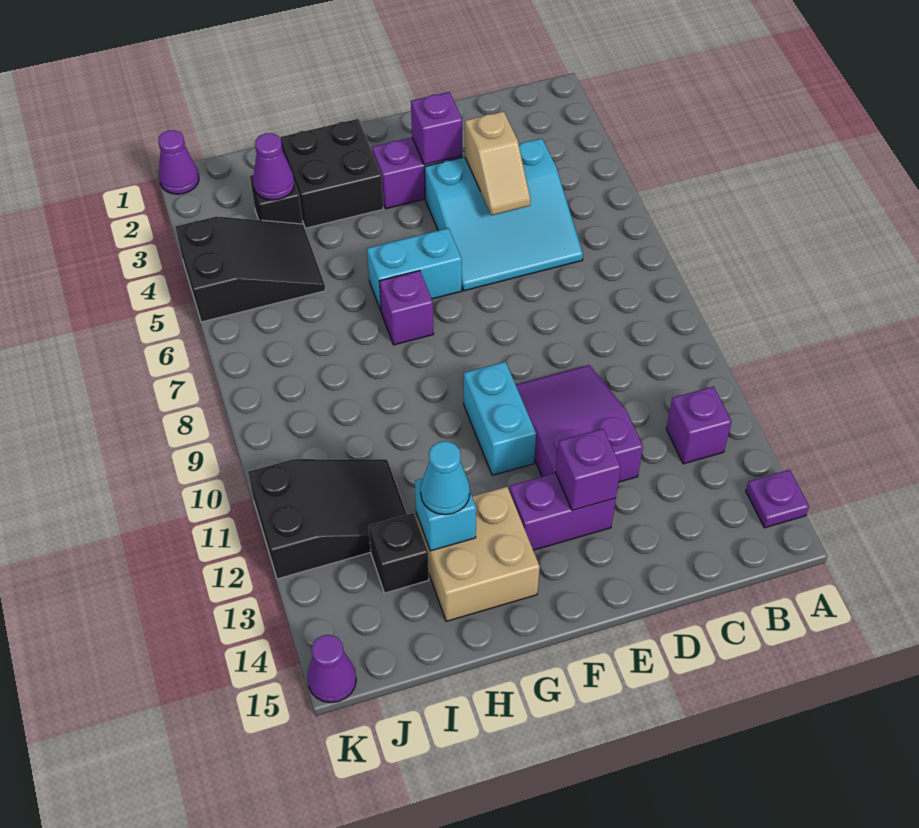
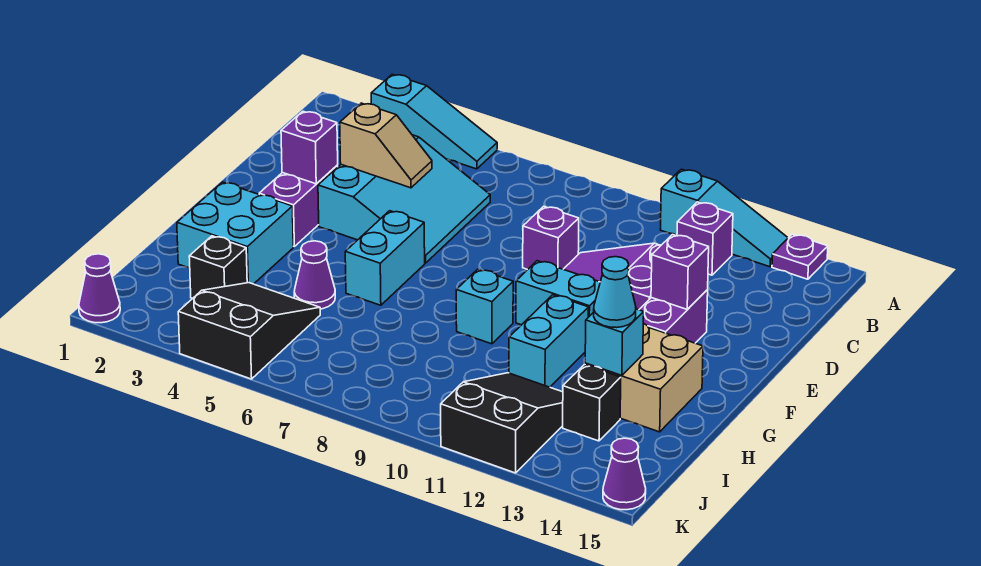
none -> cyan slope A3:A5 level 1 top 3
none -> cyan slope A11:A13 level 1 top 11
black brick G2:H3 level 1 -> cyan brick G2:H3 level 1
purple brick G7 level 1 -> purple brick D9 level 1
none -> cyan brick G9 level 1
none -> cyan brick G11:H11 level 1
purple cone I3 level 2 -> purple cone H5 level 1

